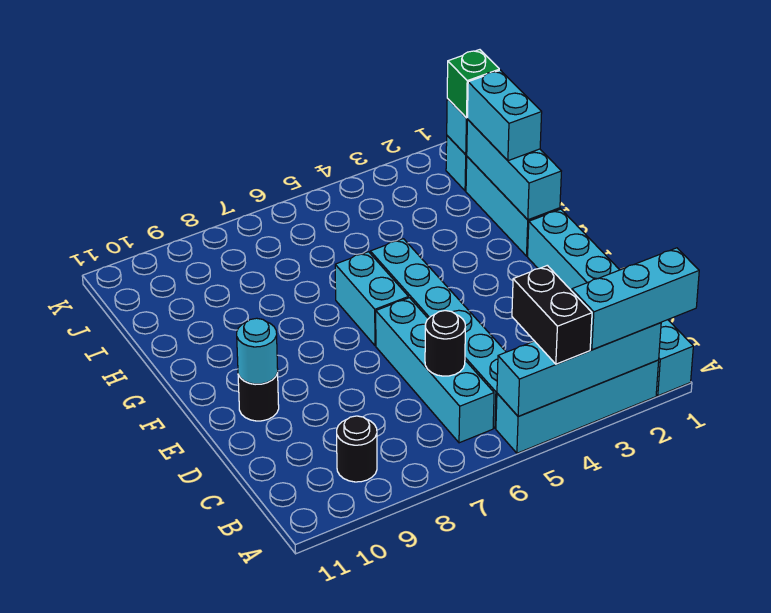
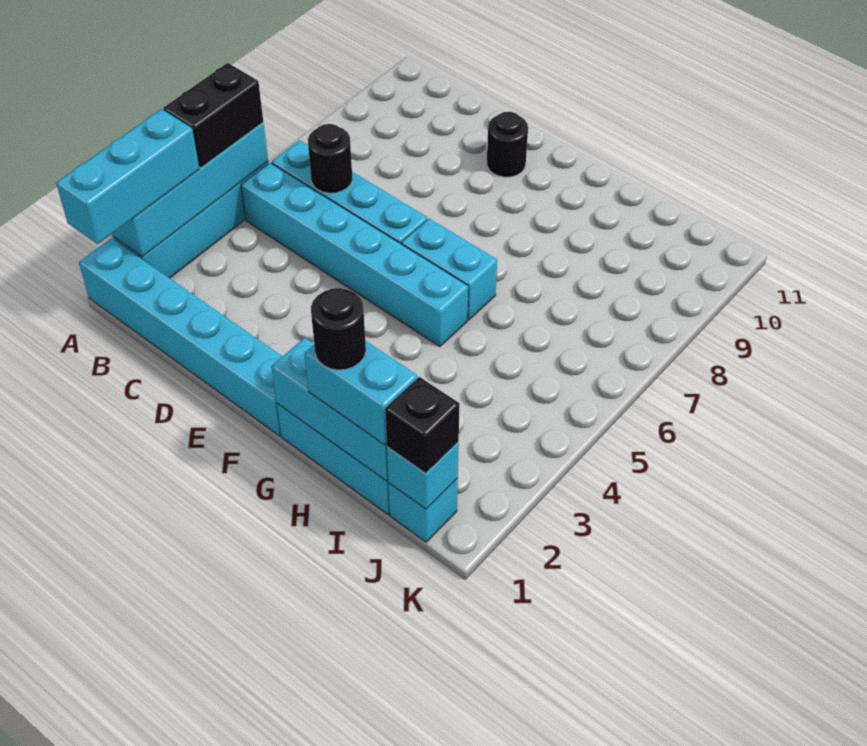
black brick A4:B4 level 3 -> black brick A4:A5 level 3
black round brick B9 level 1 -> black round brick H1 level 4
cyan round brick E10 level 2 -> none
green brick J1 level 3 -> black brick J1 level 3

